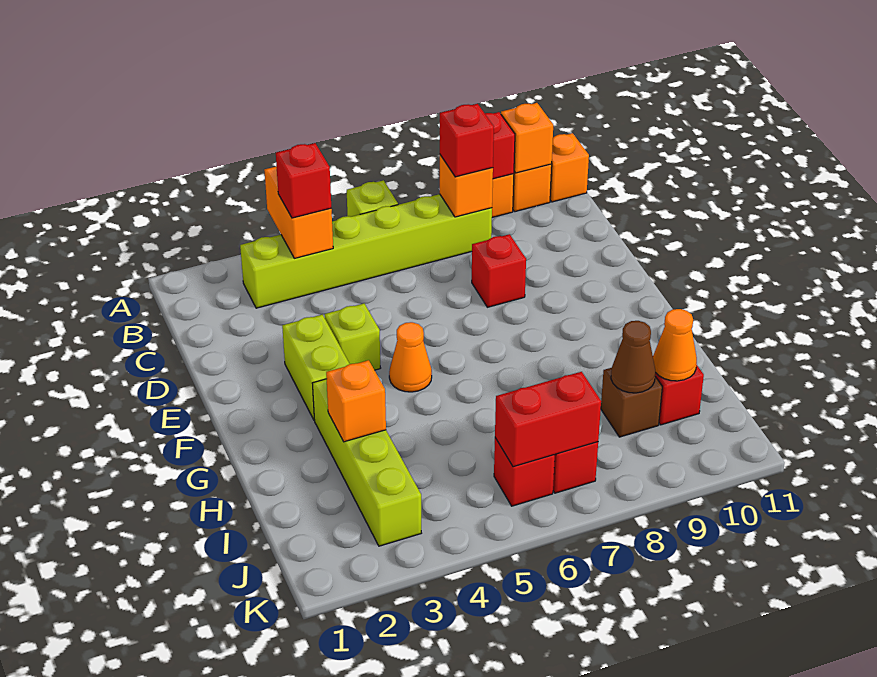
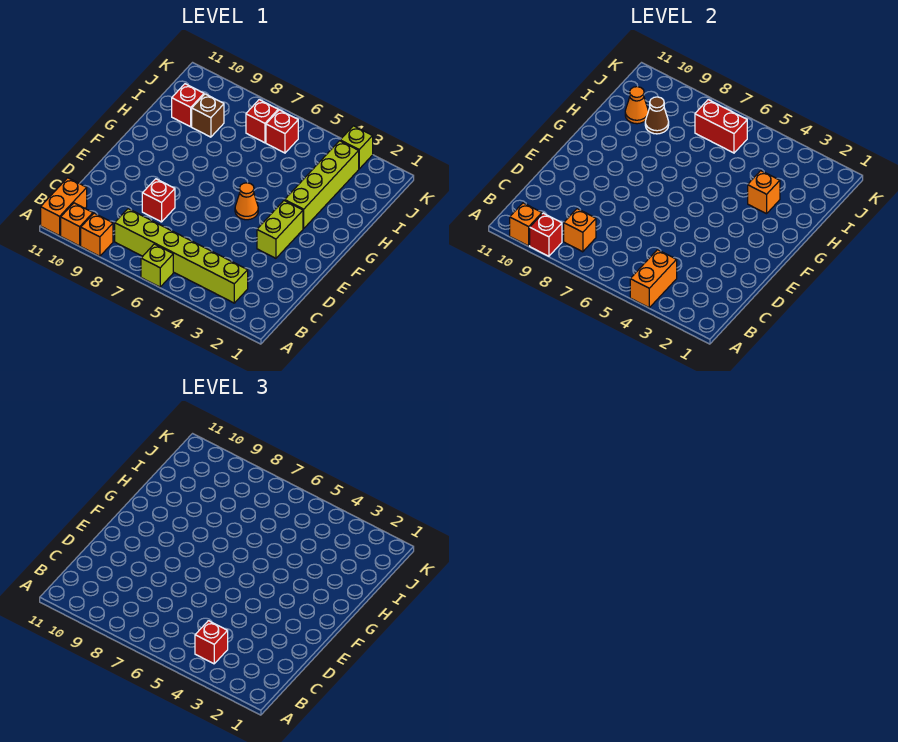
orange brick A11 level 1 -> orange brick A11:B11 level 1
red brick B8 level 3 -> none
lime brick E4 level 1 -> lime brick K3 level 1

